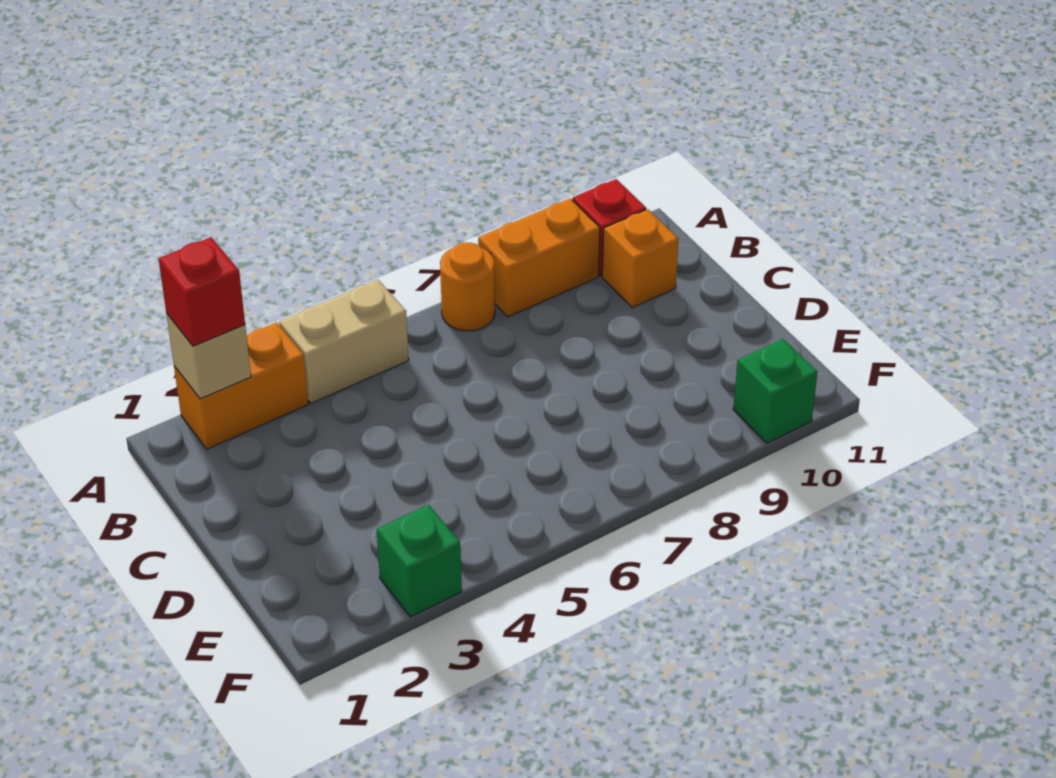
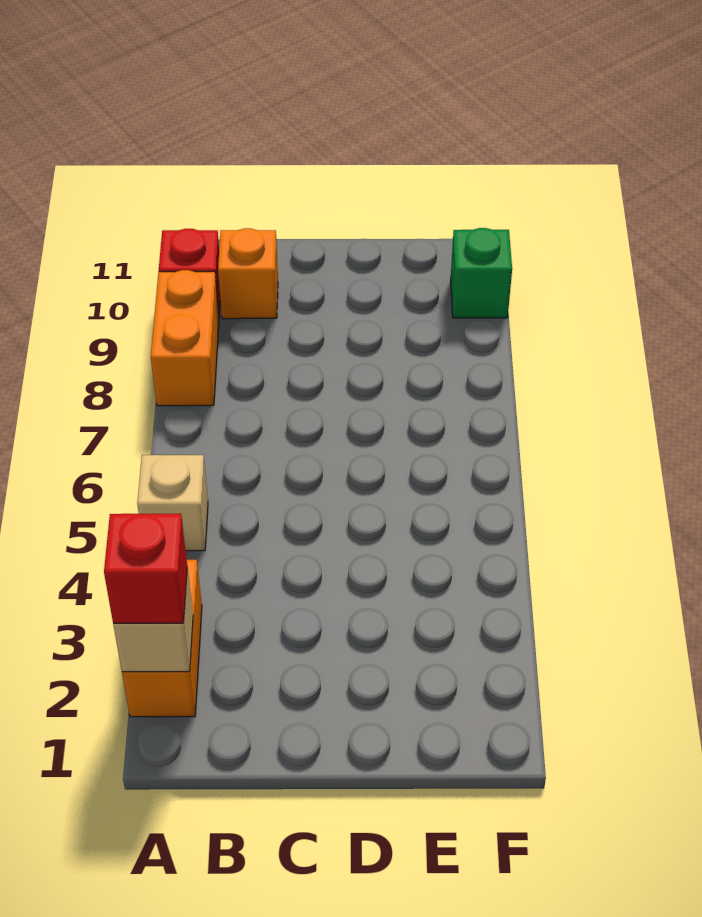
tan brick A4:A5 level 1 -> tan brick A5 level 1
orange round brick A7 level 1 -> none
green brick F3 level 1 -> none

